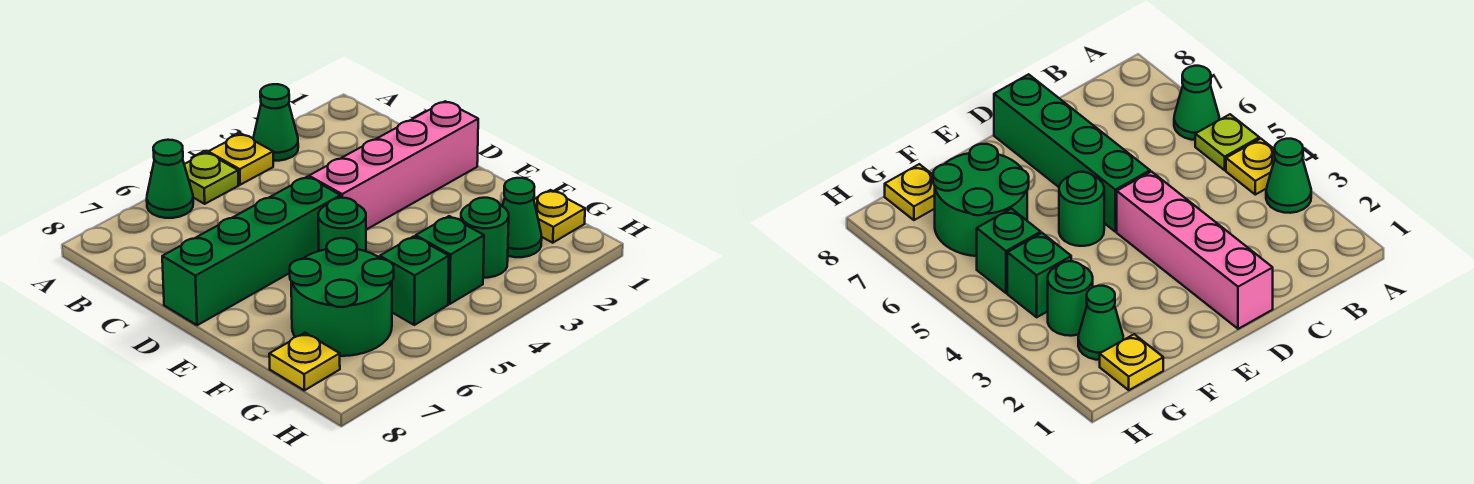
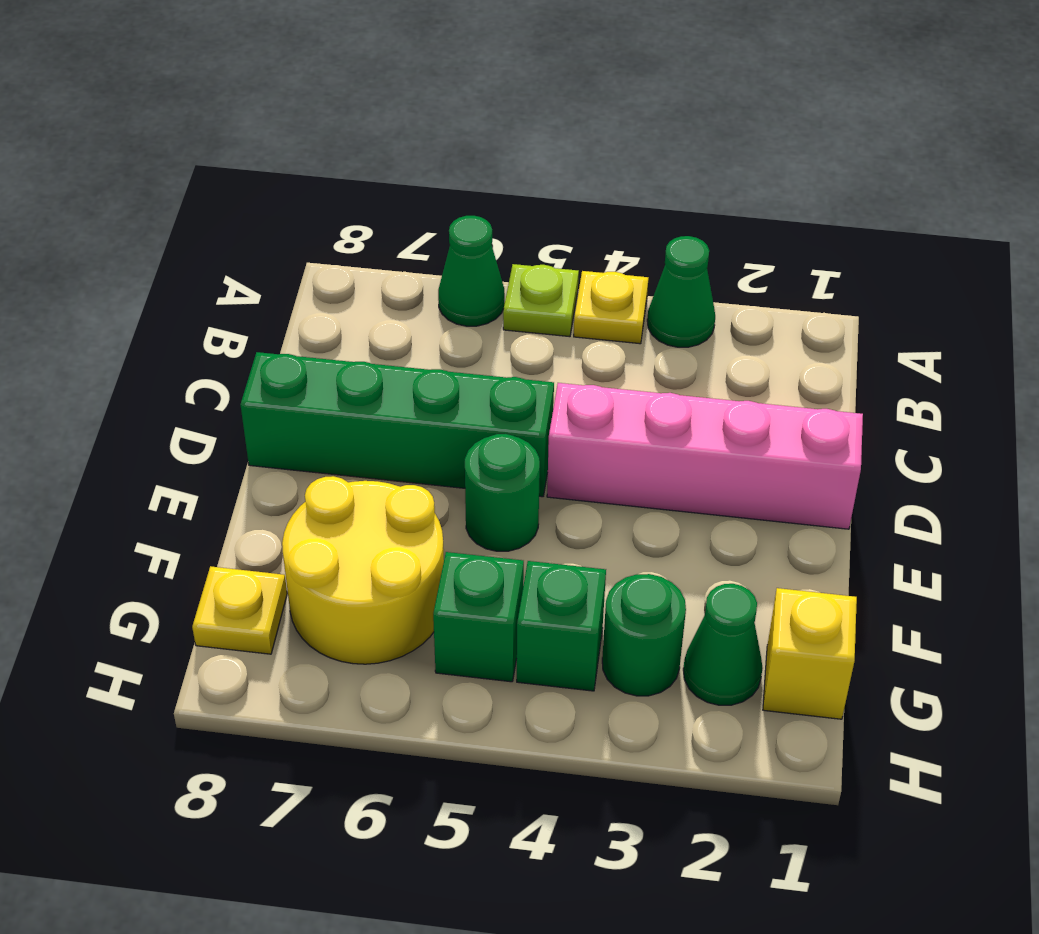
green round brick F6:G7 level 1 -> yellow round brick F6:G7 level 1
yellow plate G1 level 1 -> yellow brick G1 level 1

